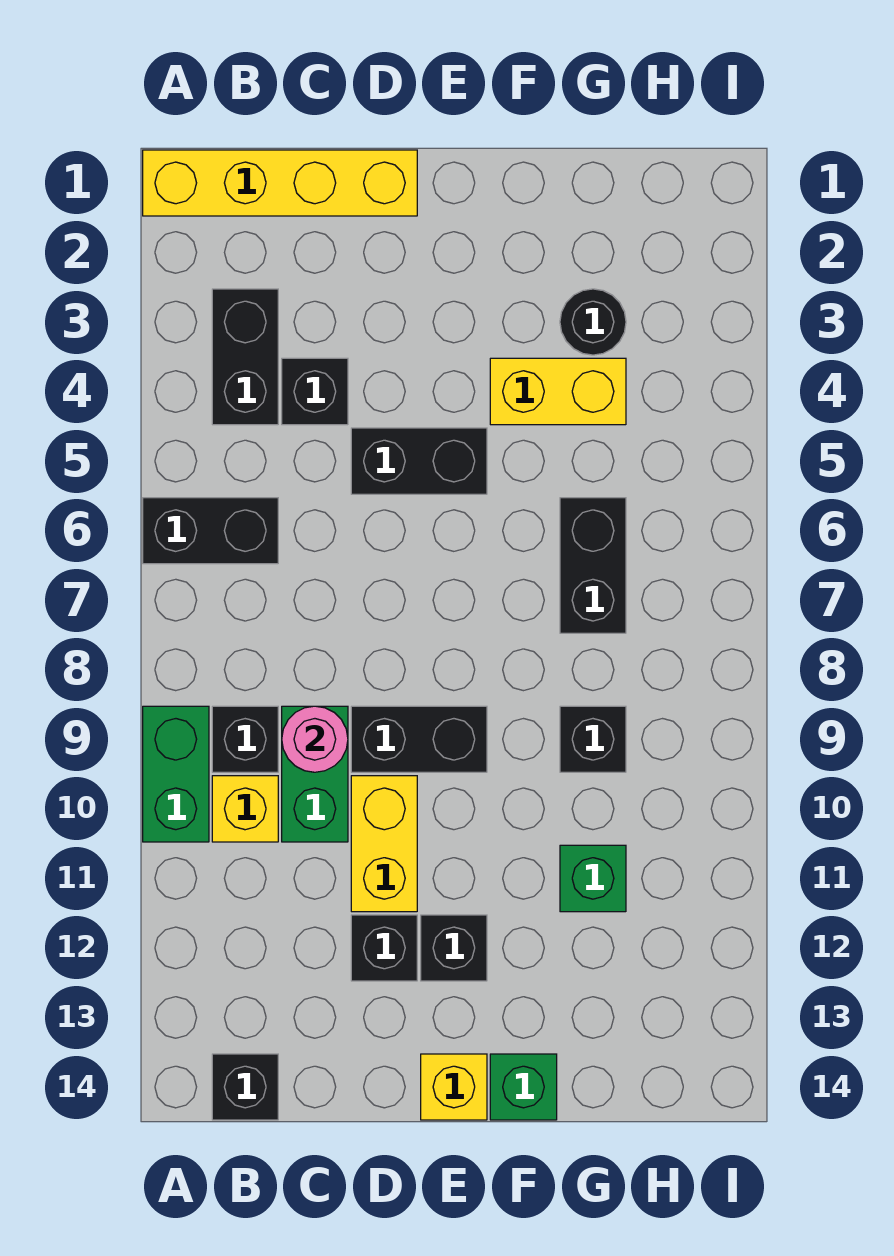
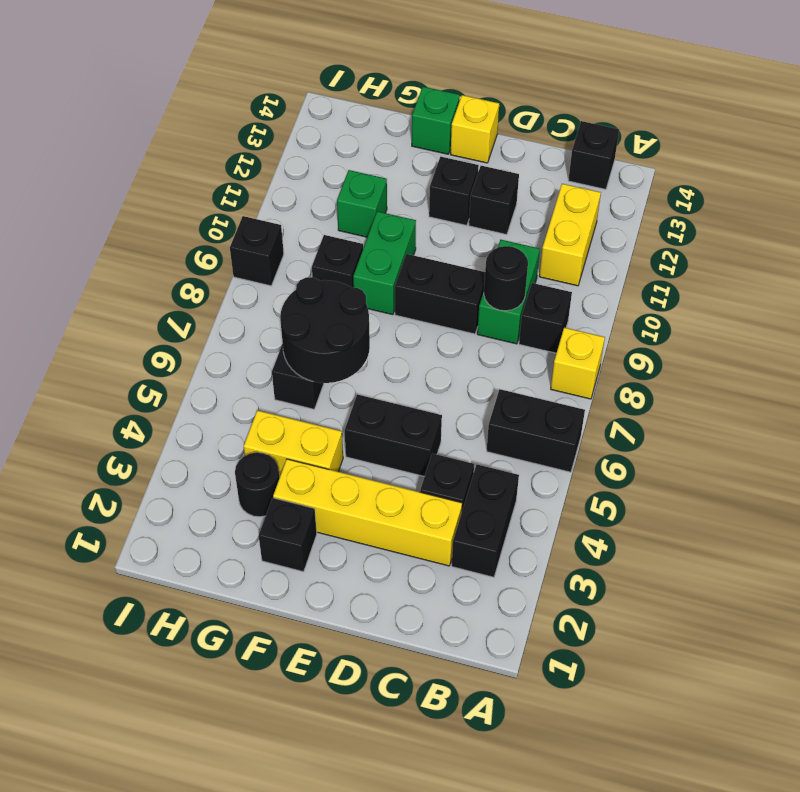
yellow brick A1:D1 level 1 -> yellow brick C3:F3 level 1
green brick A9:A10 level 1 -> green brick F9:F10 level 1
yellow brick B10 level 1 -> yellow brick A8 level 1
pink round brick C9 level 2 -> black round brick C9 level 2
yellow brick D10:D11 level 1 -> yellow brick B11:B12 level 1
none -> black brick F2 level 1
none -> black round brick F6:G7 level 2
none -> black brick I9 level 1

